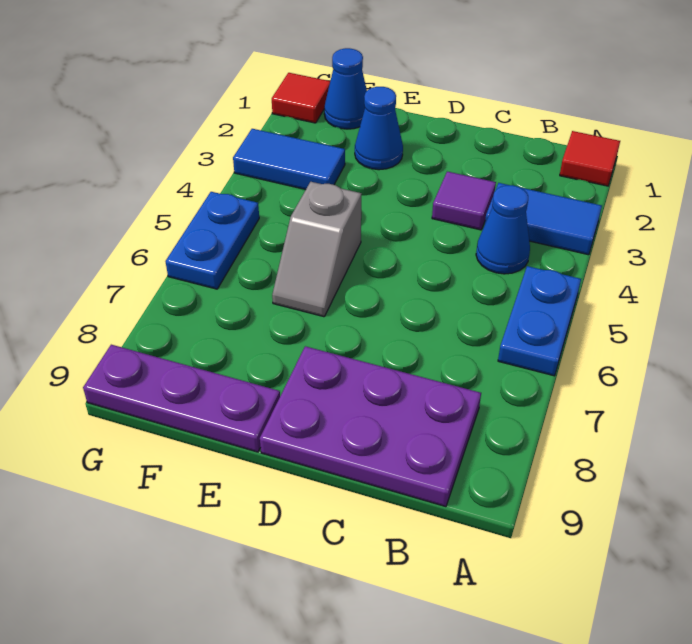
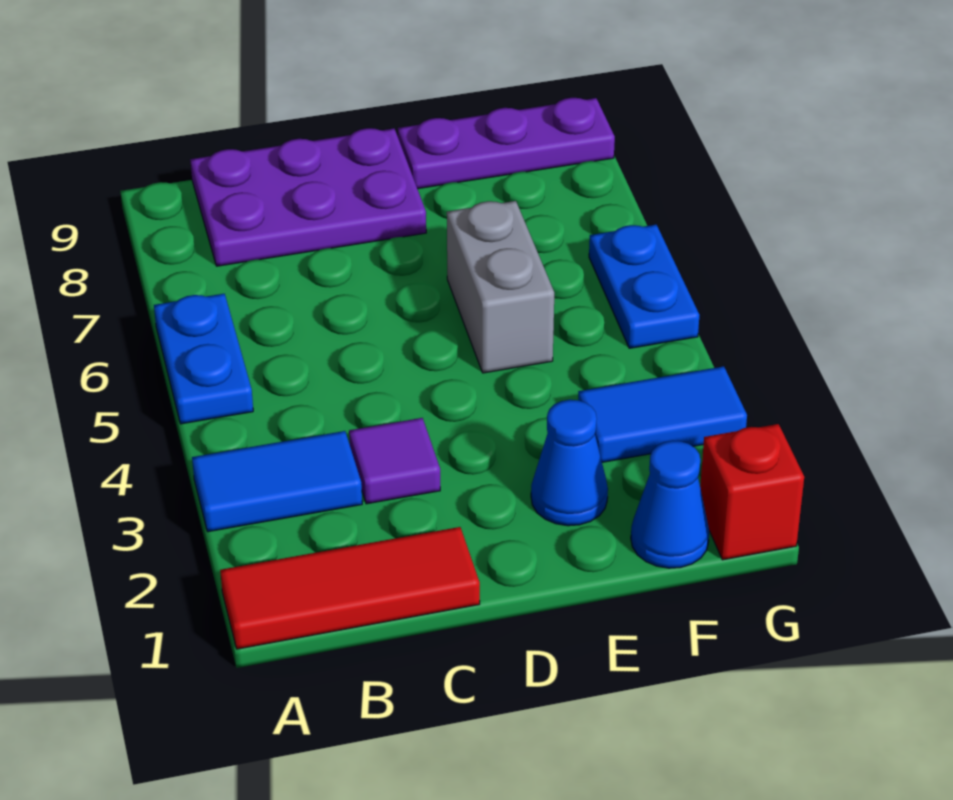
red tile A1 level 1 -> red tile A1:C1 level 1
blue cone B4 level 1 -> none
grey slope E5:E6 level 1 top 5 -> grey brick E5:E6 level 1
red tile G1 level 1 -> red brick G1 level 1

